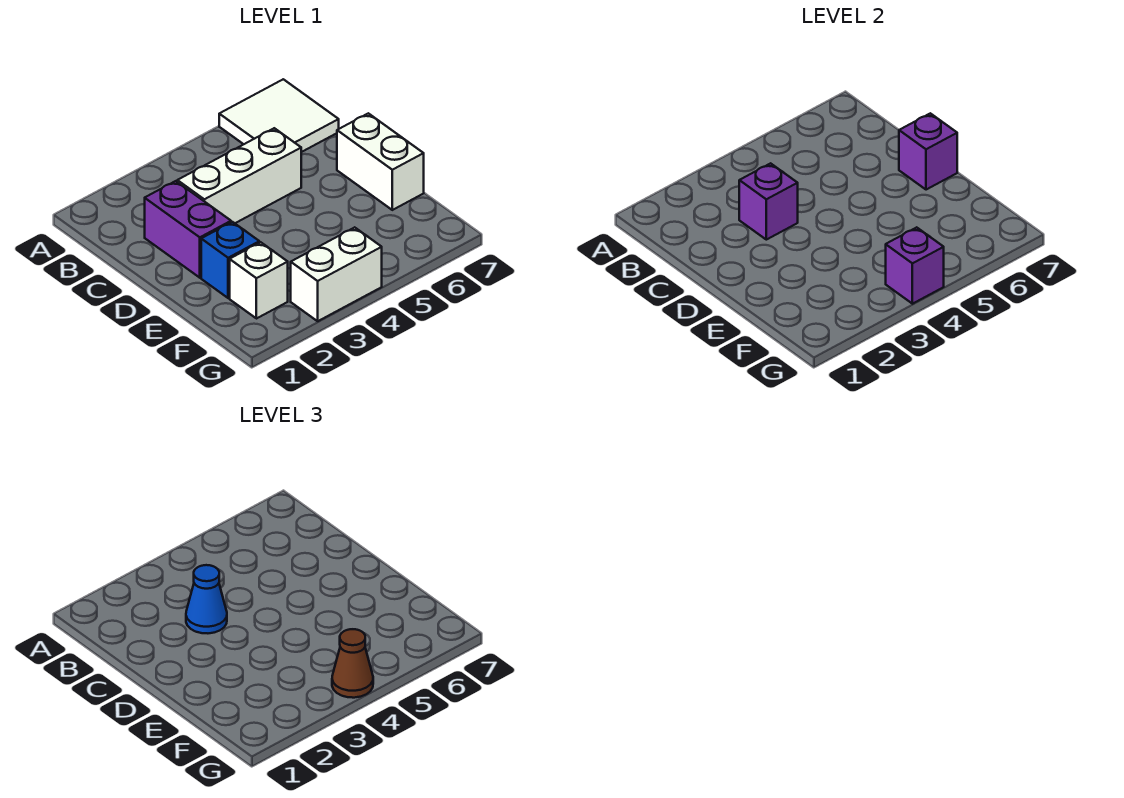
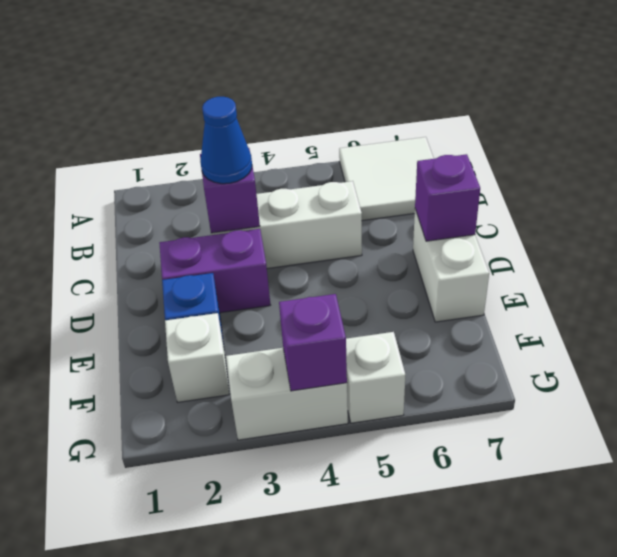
purple brick C2:D2 level 1 -> purple brick D2:D3 level 1
brown cone G4 level 3 -> none
none -> white brick G5 level 1

